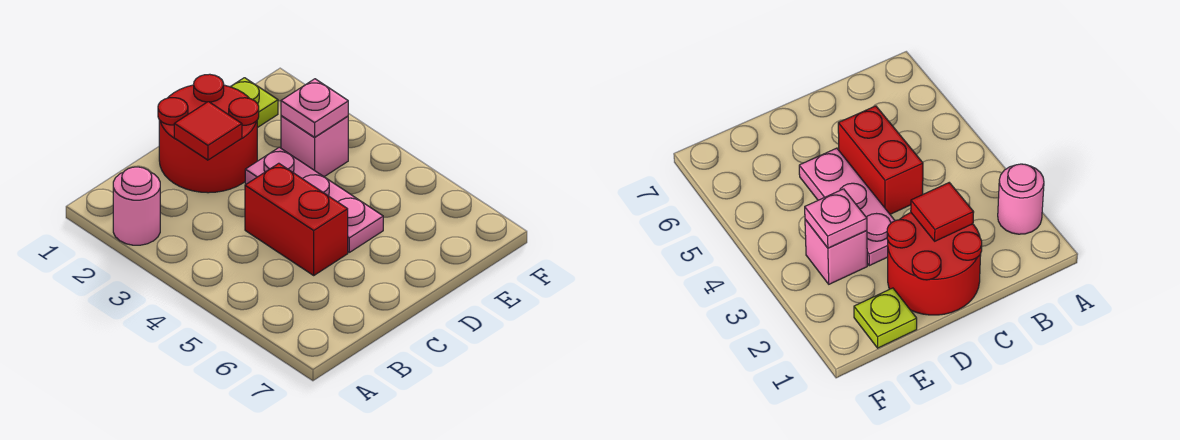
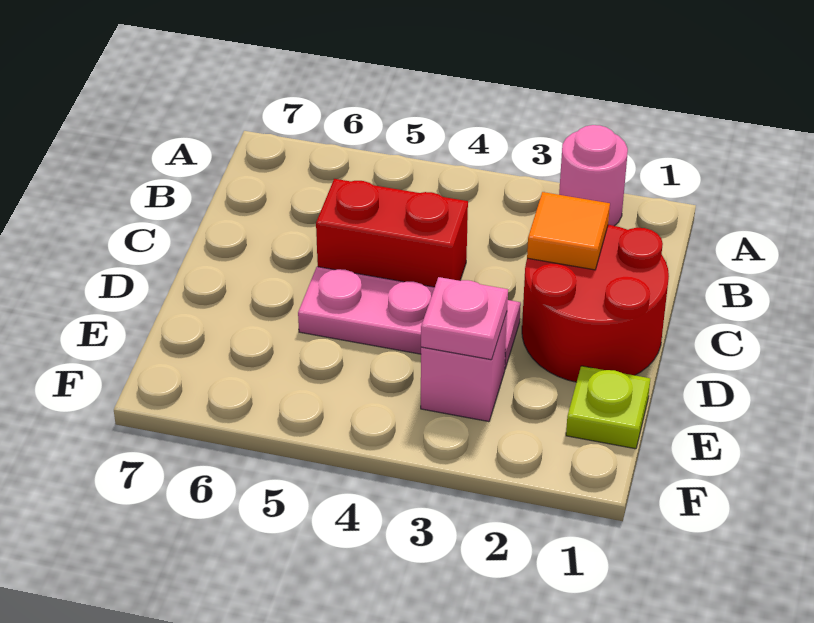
red tile C2 level 2 -> orange tile C2 level 2

